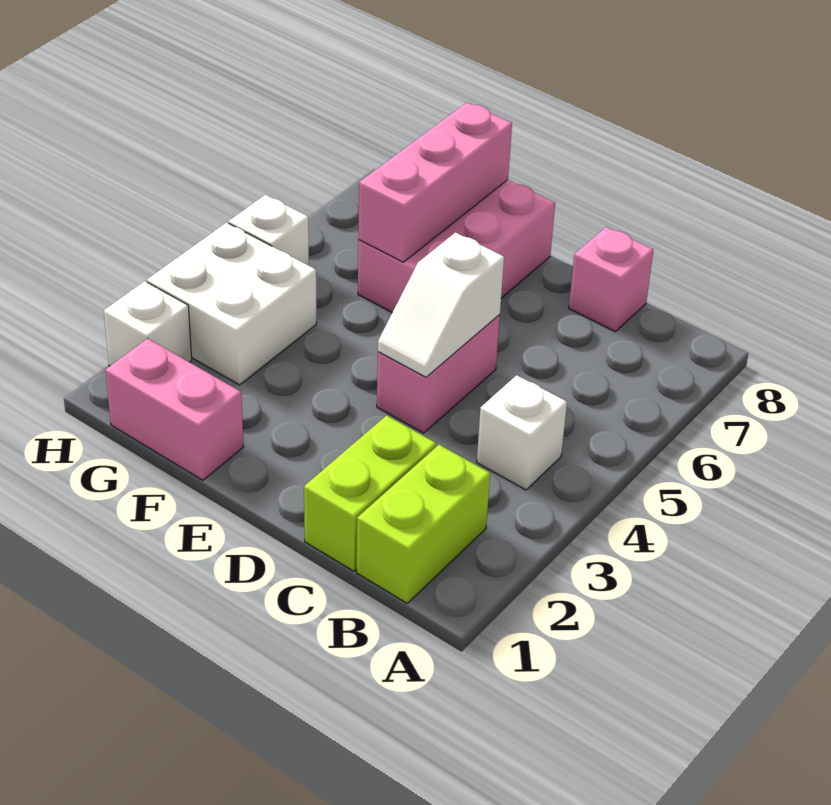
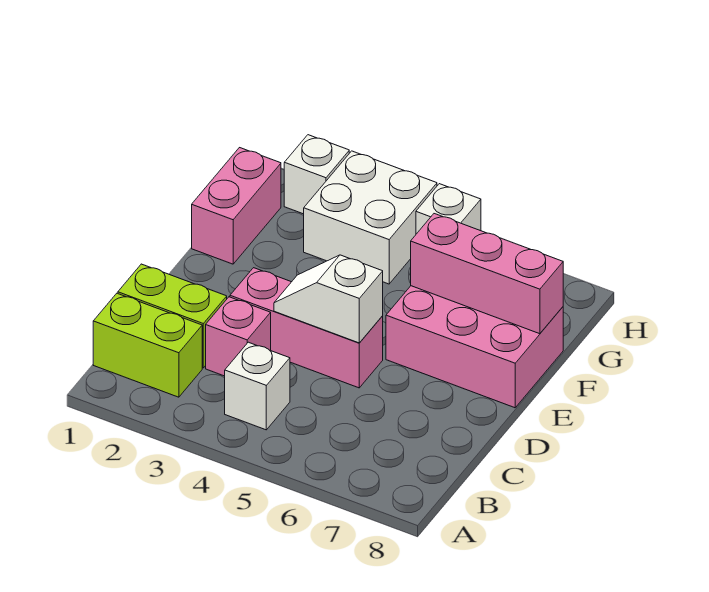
pink brick C8 level 1 -> pink brick C3 level 1
pink brick D4:D5 level 1 -> pink brick D3:D5 level 1

